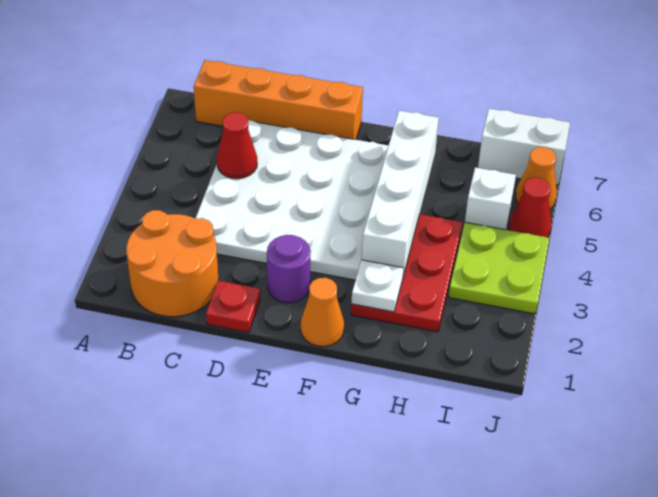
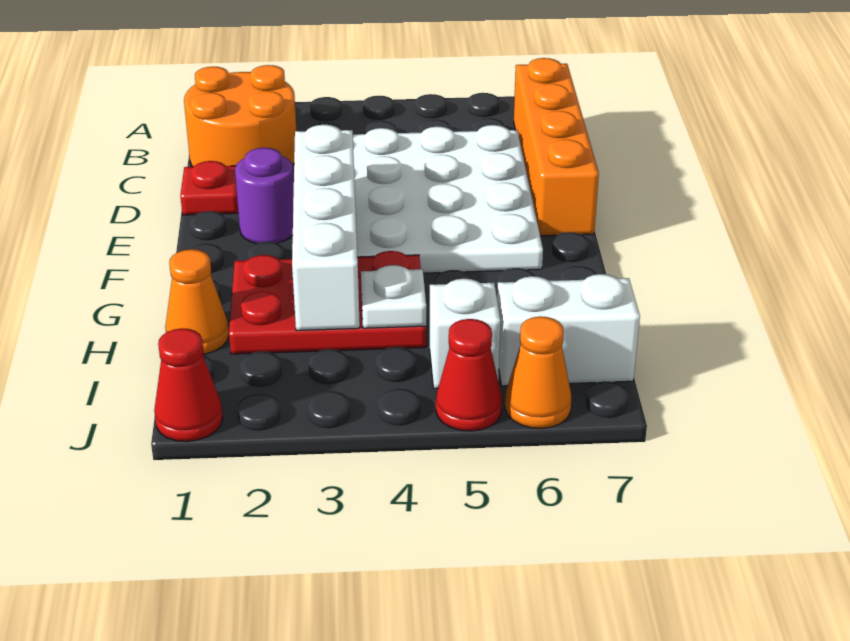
red cone C5 level 2 -> red cone J1 level 1
orange cone F1 level 1 -> orange cone H1 level 1
white plate G2 level 2 -> white plate H4 level 2
white brick G3:G6 level 2 -> white brick E3:H3 level 2
lime plate I3:J4 level 1 -> none
white brick I7:J7 level 1 -> white brick I6:I7 level 1

